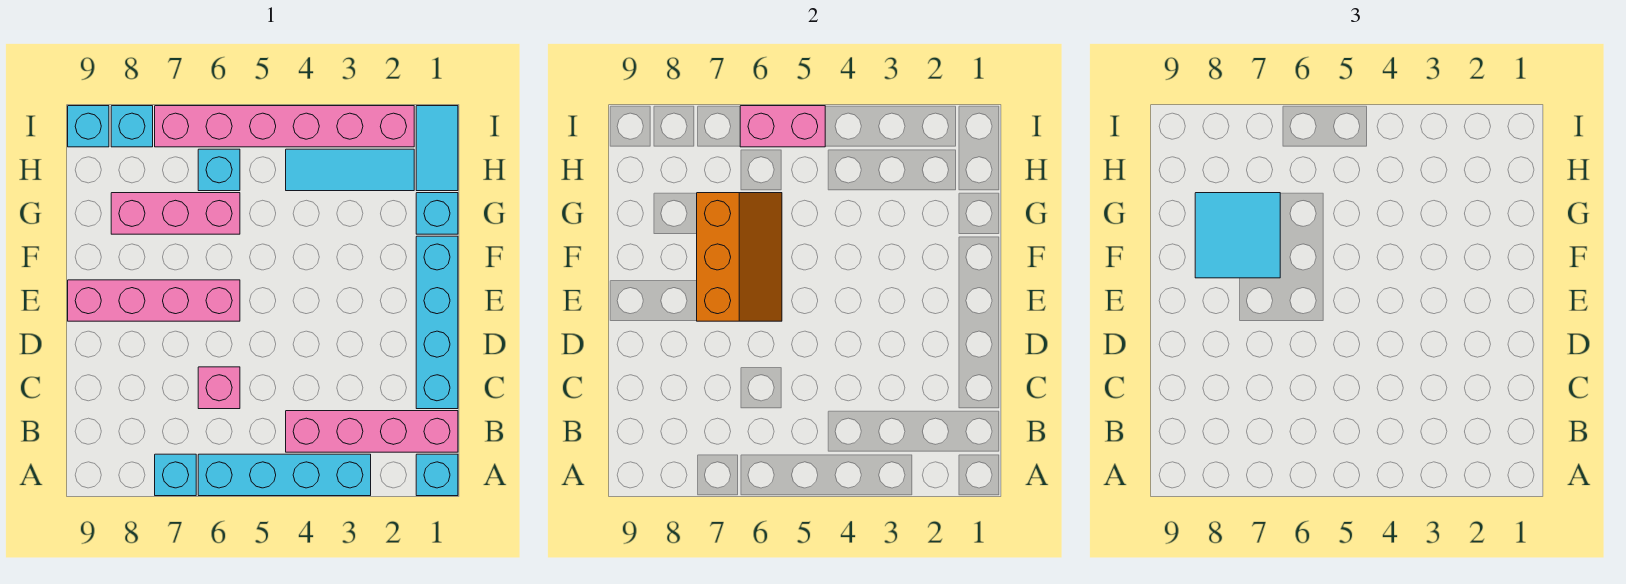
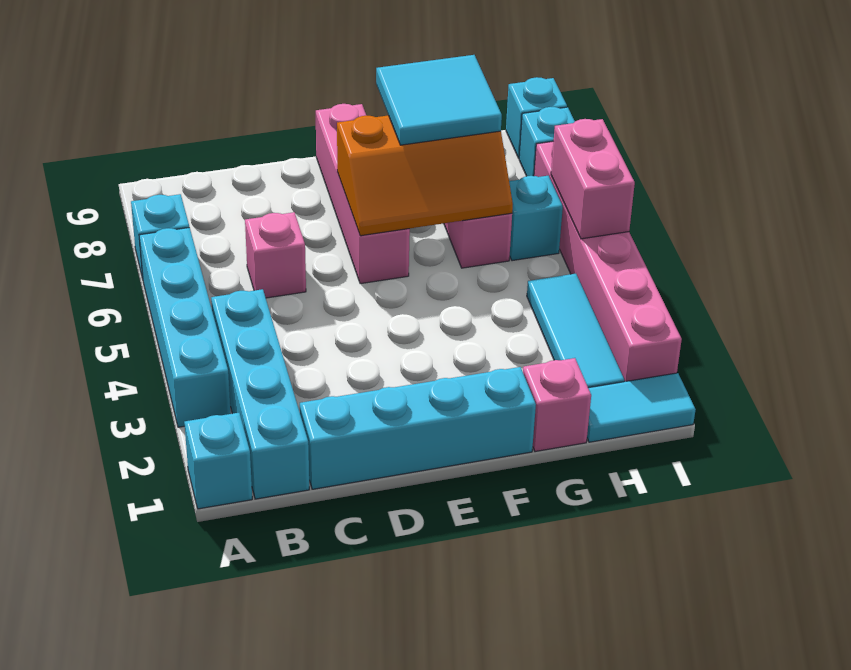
pink brick B1:B4 level 1 -> cyan brick B1:B4 level 1
cyan brick G1 level 1 -> pink brick G1 level 1

